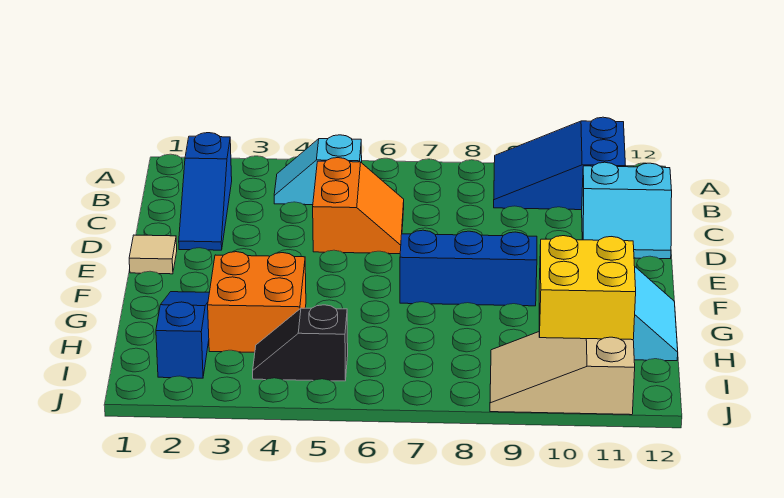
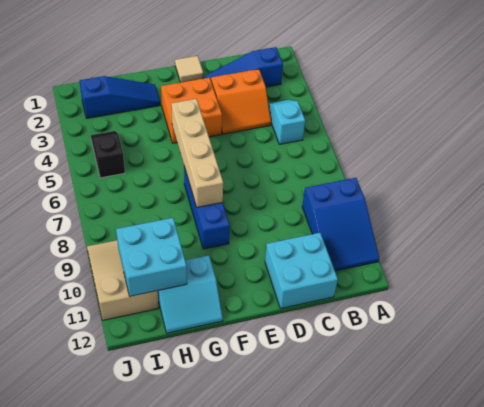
blue slope A9:B11 level 1 top 11 -> blue slope A9:B11 level 1 top 9
orange slope C5:D6 level 1 top 5 -> orange slope C3:D4 level 1 top 3
cyan slope C11:D12 level 1 top C -> cyan brick C11:D12 level 1
none -> tan brick F5:F8 level 2
orange brick G3:H4 level 1 -> orange brick E3:F4 level 1
yellow brick H10:I11 level 2 -> cyan brick H10:I11 level 2

